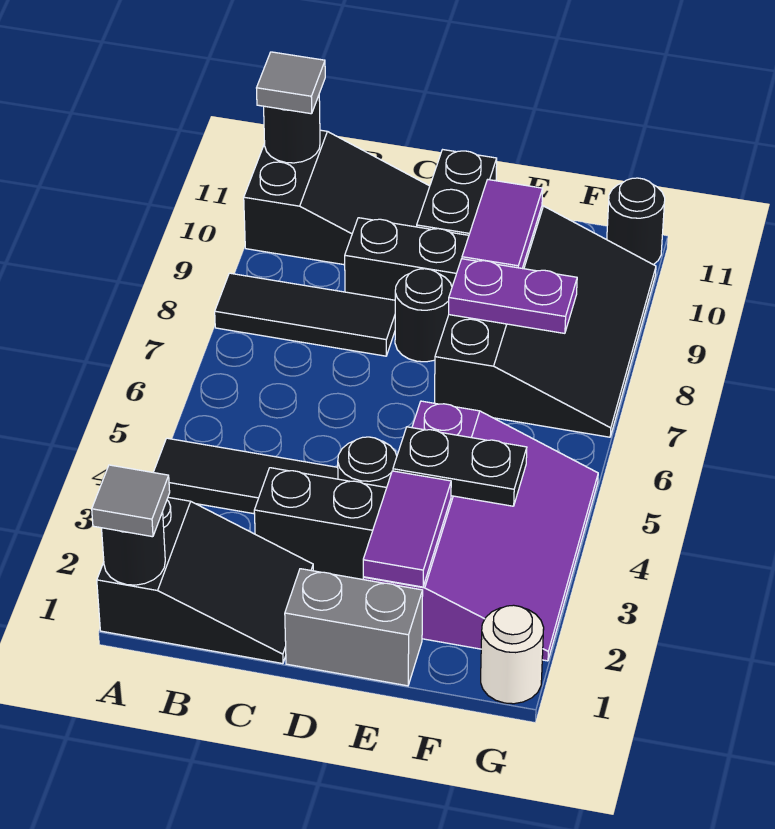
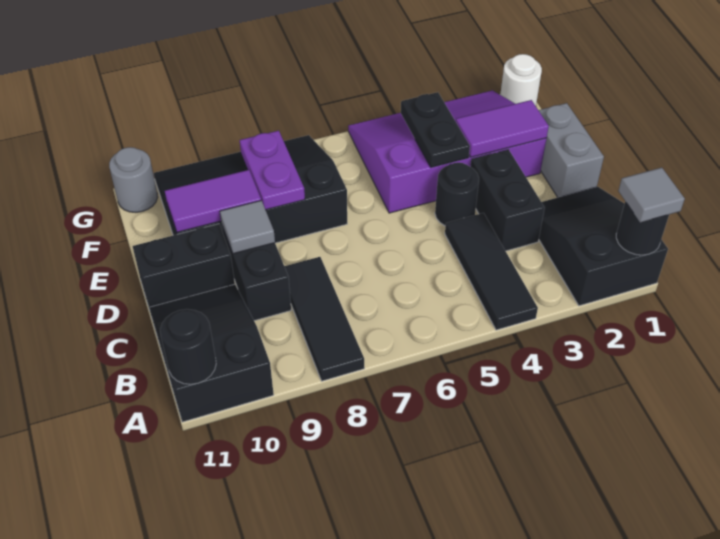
grey tile A11 level 3 -> grey tile D9 level 2
black round brick D8 level 1 -> none
black round brick G11 level 1 -> grey round brick G11 level 1

